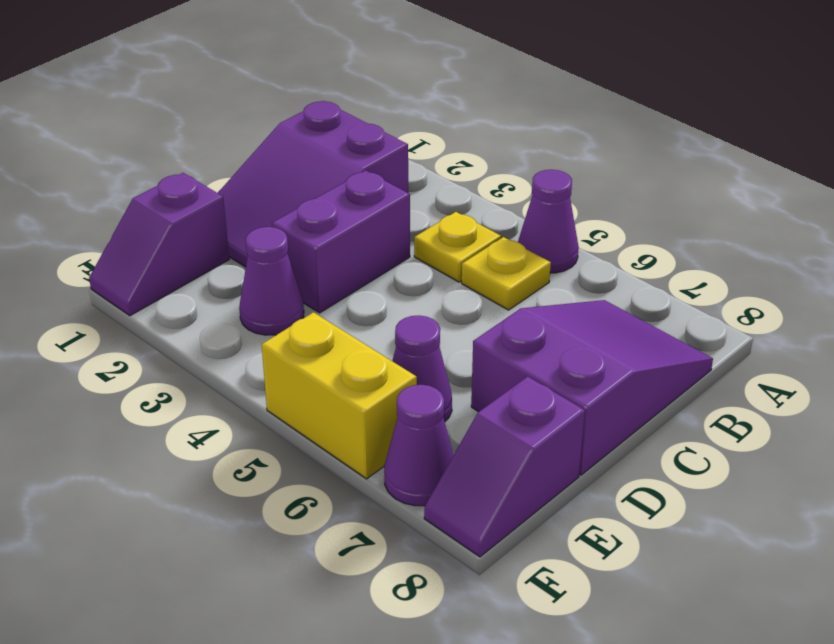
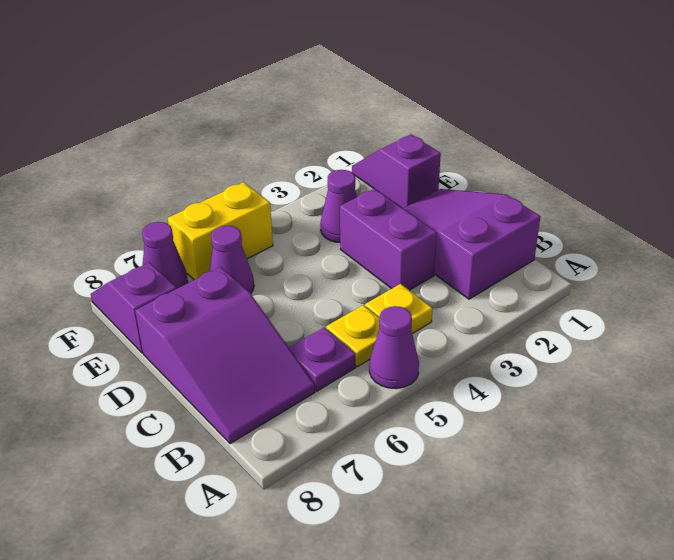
none -> purple plate B6 level 1

